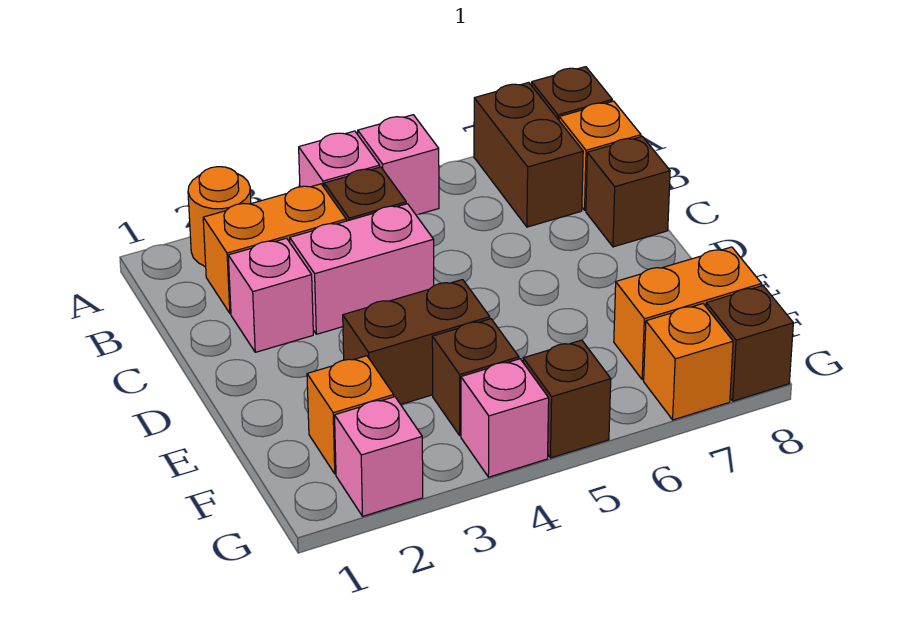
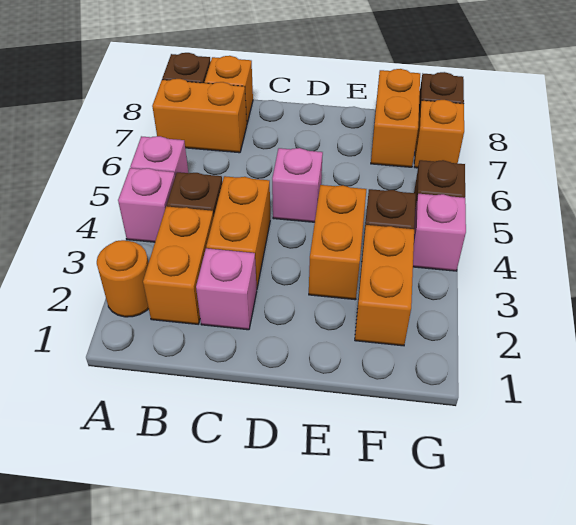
brown brick A7:B7 level 1 -> orange brick A7:B7 level 1
pink brick C3:C4 level 1 -> orange brick C3:C4 level 1
brown brick C8 level 1 -> none
brown brick E3:E4 level 1 -> orange brick E3:E4 level 1
orange brick F2 level 1 -> orange brick F2:F3 level 1
pink brick G2 level 1 -> pink brick D5 level 1

